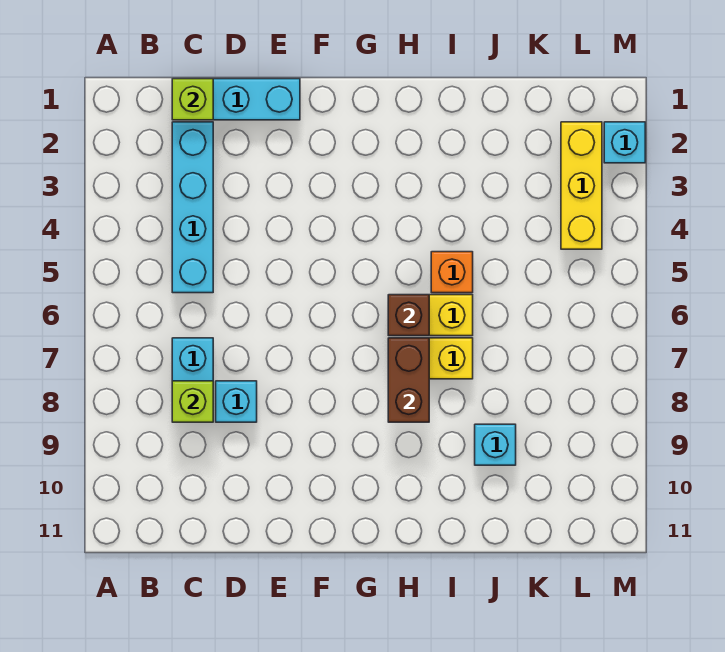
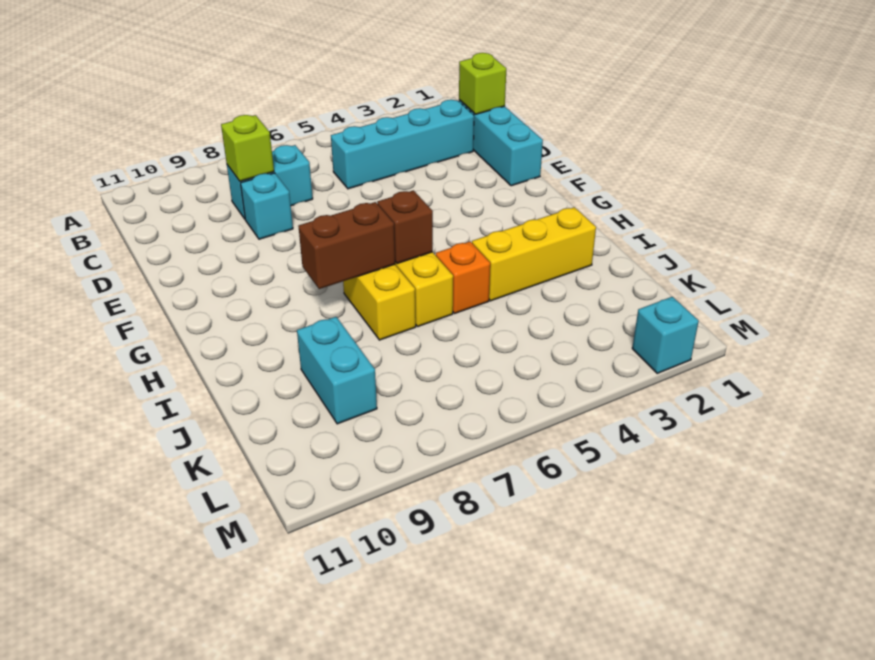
cyan brick J9 level 1 -> cyan brick J9:K9 level 1
yellow brick L2:L4 level 1 -> yellow brick I2:I4 level 1

